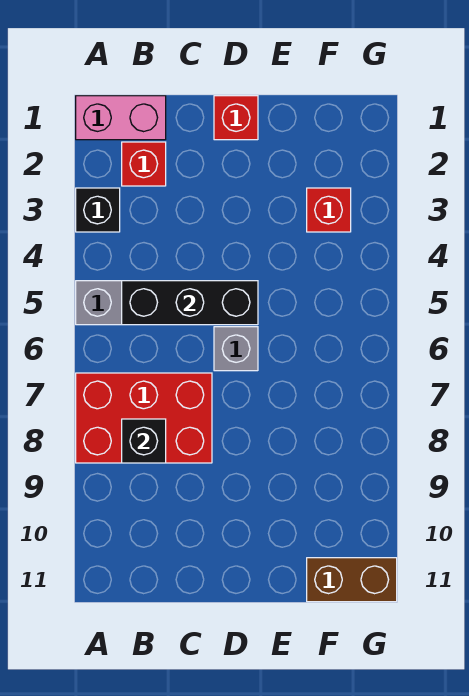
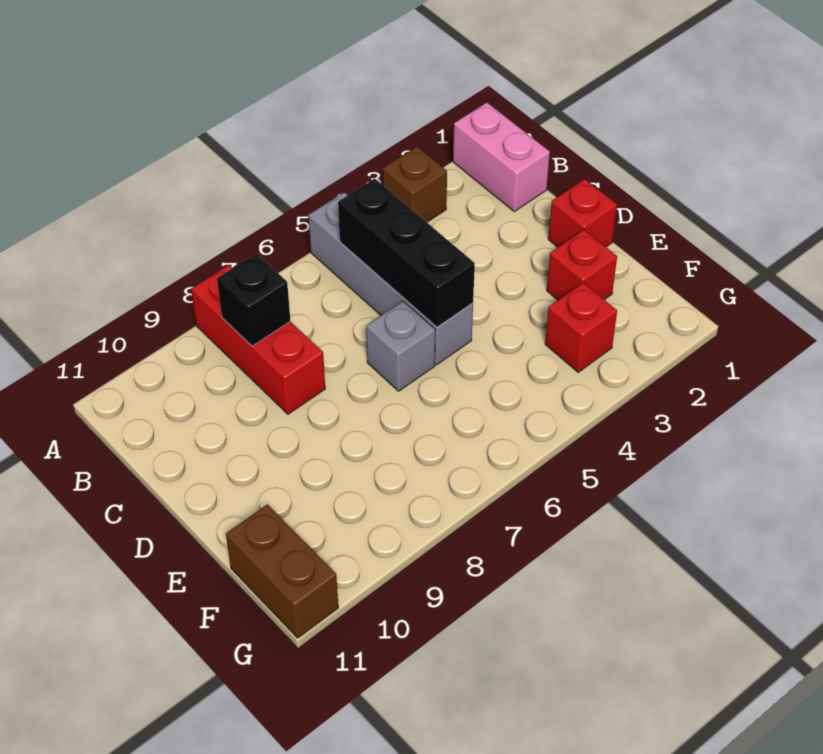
black brick A3 level 1 -> brown brick A3 level 1
red brick A7:C8 level 1 -> red brick A8:C8 level 1
red brick B2 level 1 -> red brick E2 level 1

